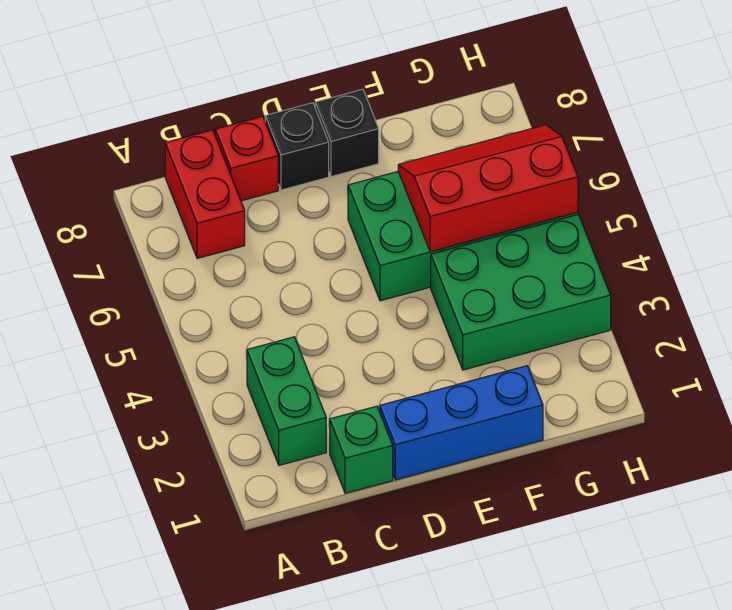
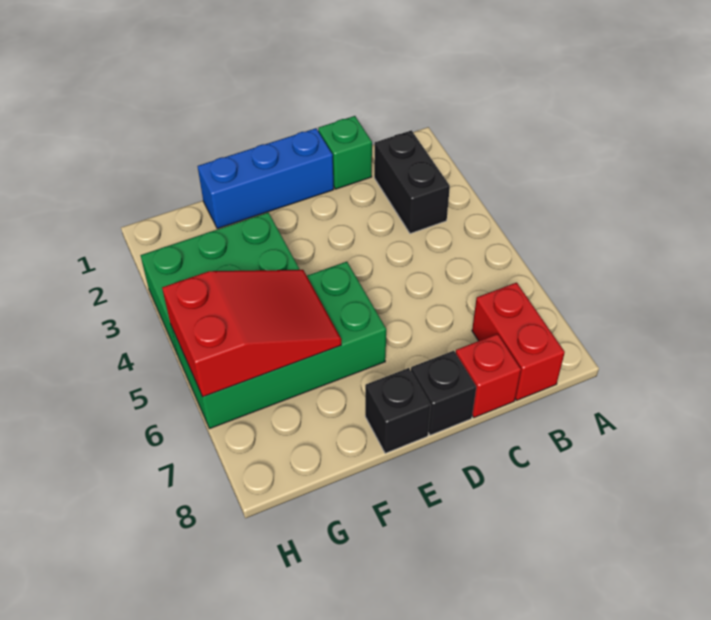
green brick B2:B3 level 1 -> black brick B2:B3 level 1
red slope F5:H6 level 2 top 5 -> red slope F5:H6 level 2 top H

